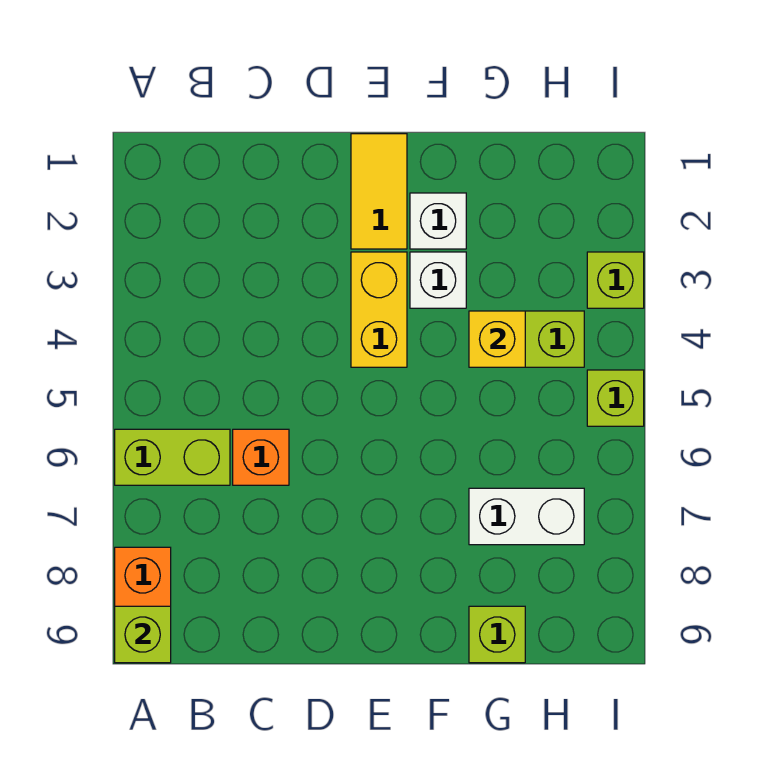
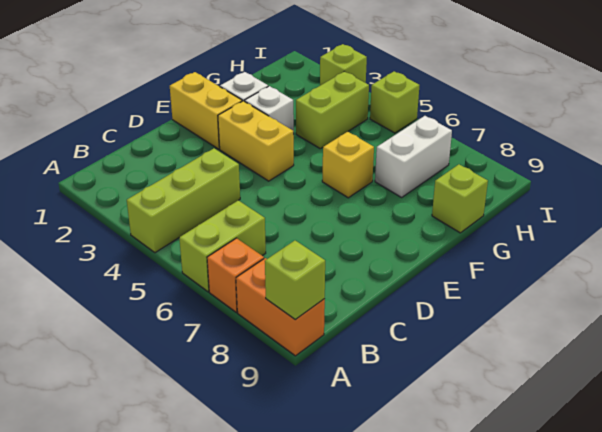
none -> lime brick A4:C4 level 1
orange brick C6 level 1 -> orange brick A7 level 1
yellow tile E1:E2 level 1 -> yellow brick E1:E2 level 1
yellow brick G4 level 2 -> yellow brick F6 level 1

